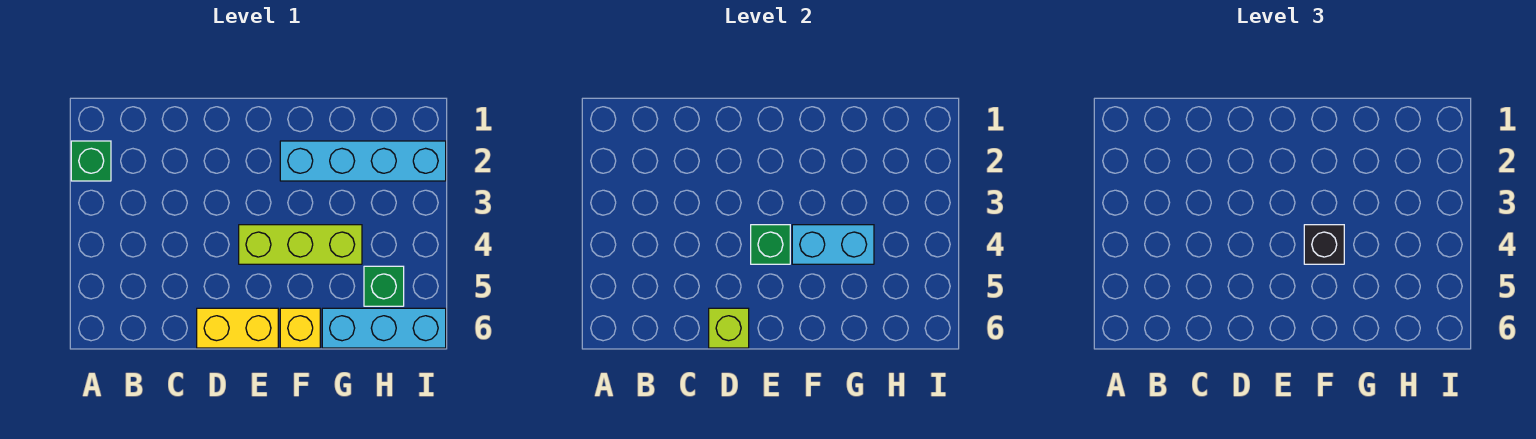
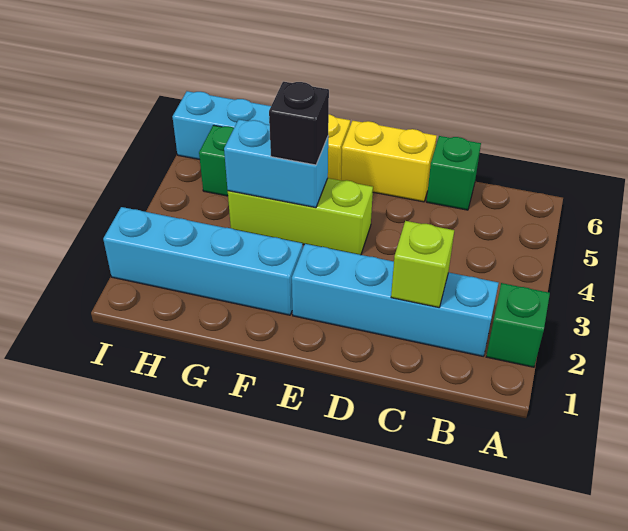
none -> cyan brick B2:E2 level 1
lime brick D6 level 2 -> lime brick C2 level 2
green brick E4 level 2 -> green brick C6 level 1

